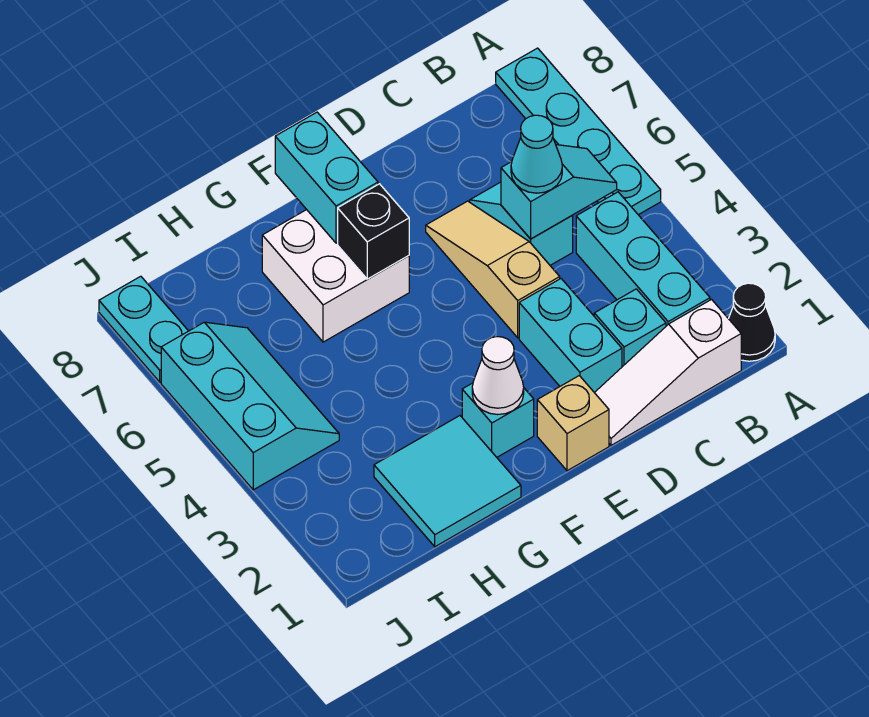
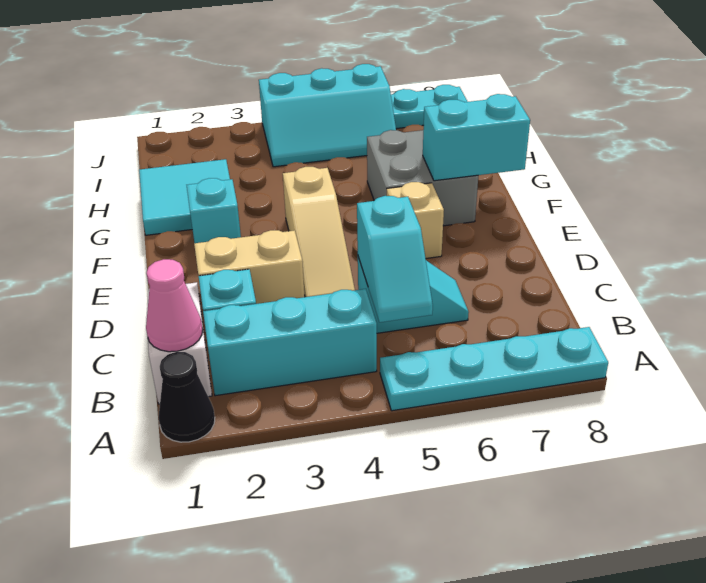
none -> pink cone B1 level 2
cyan cone C5 level 3 -> none
cyan brick D2:D3 level 1 -> tan brick D2:D3 level 1
tan slope D4:D6 level 1 top 4 -> tan slope D4:F4 level 1 top F
tan brick E1 level 1 -> tan brick E6 level 1
white cone F2 level 2 -> none
white brick F6:G7 level 1 -> grey brick F6:G7 level 1
black brick F6 level 2 -> none

